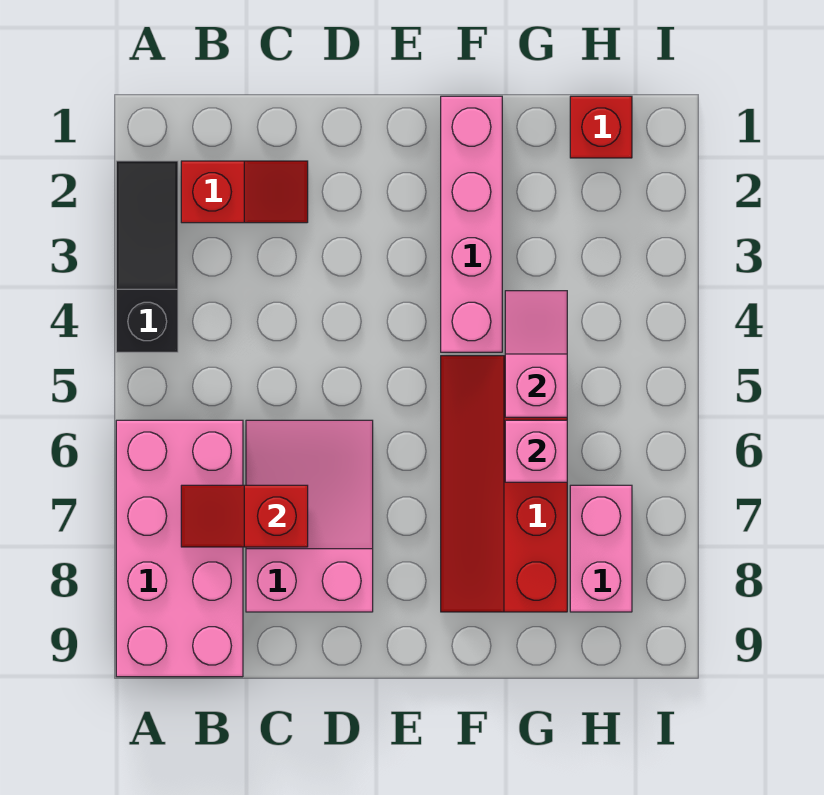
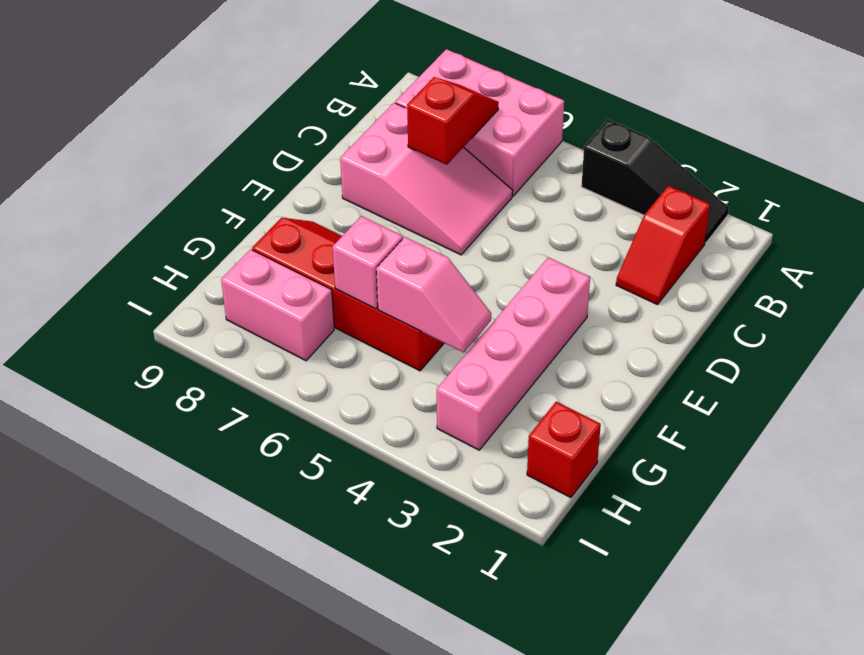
pink brick A6:B9 level 1 -> pink brick A6:B8 level 1
pink brick F1:F4 level 1 -> pink brick E3:H3 level 1

